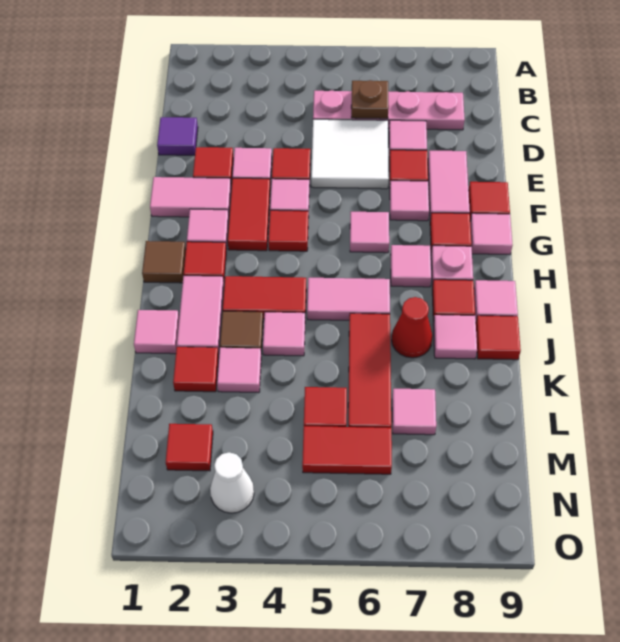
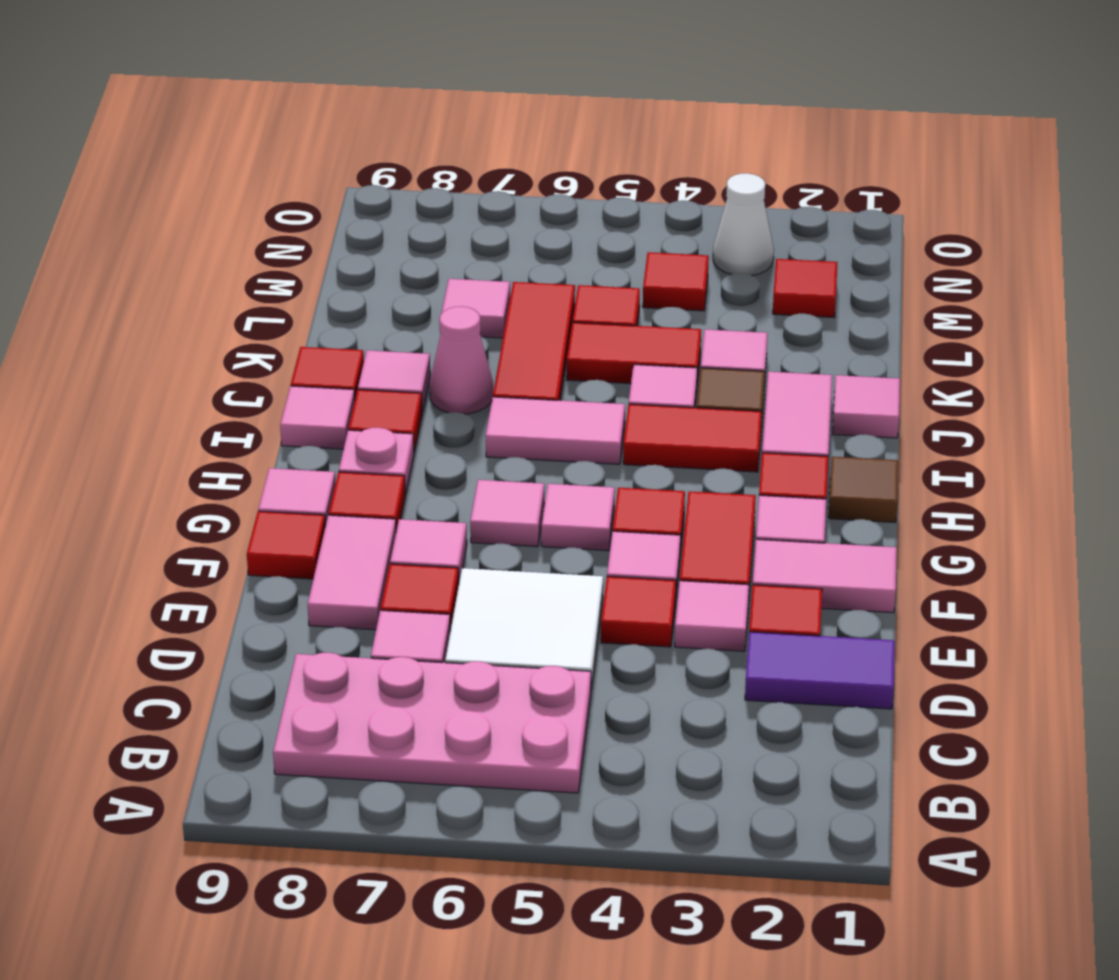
pink plate C5:C8 level 1 -> pink plate B5:C8 level 1
brown plate C6 level 2 -> none
purple tile D1 level 1 -> purple tile D1:D2 level 1
pink tile H7 level 1 -> pink tile G5 level 1
red cone J7 level 1 -> pink cone J7 level 1
red tile K2 level 1 -> red tile M4 level 1
red tile M5:M6 level 1 -> red tile K4:K5 level 1

